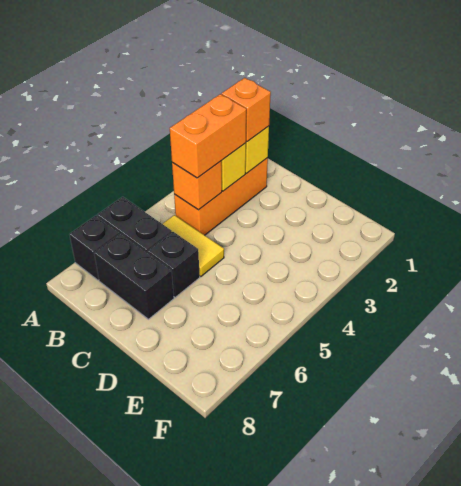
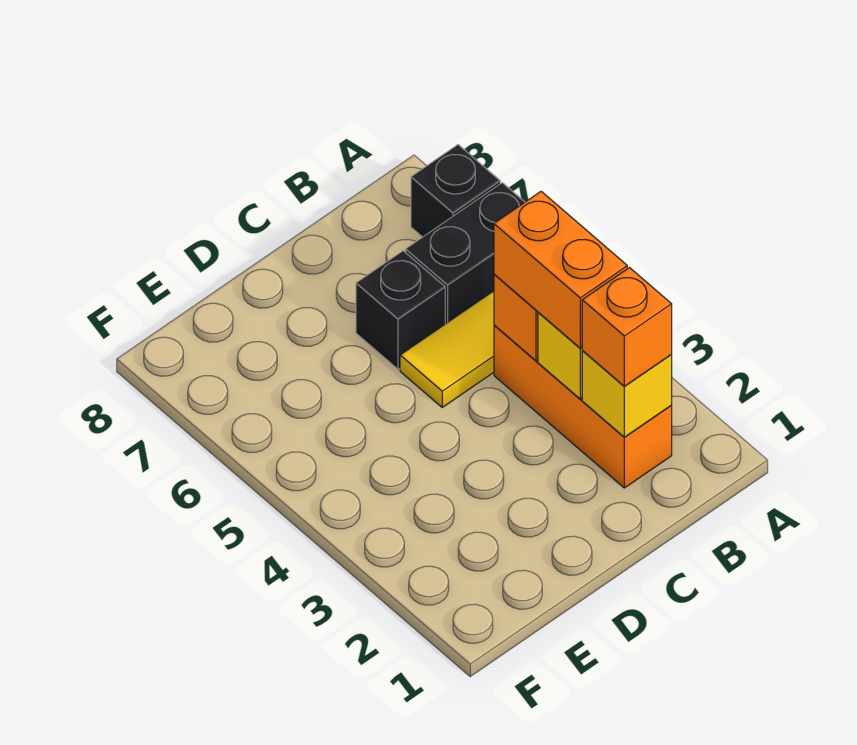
black brick B7:C7 level 1 -> none

